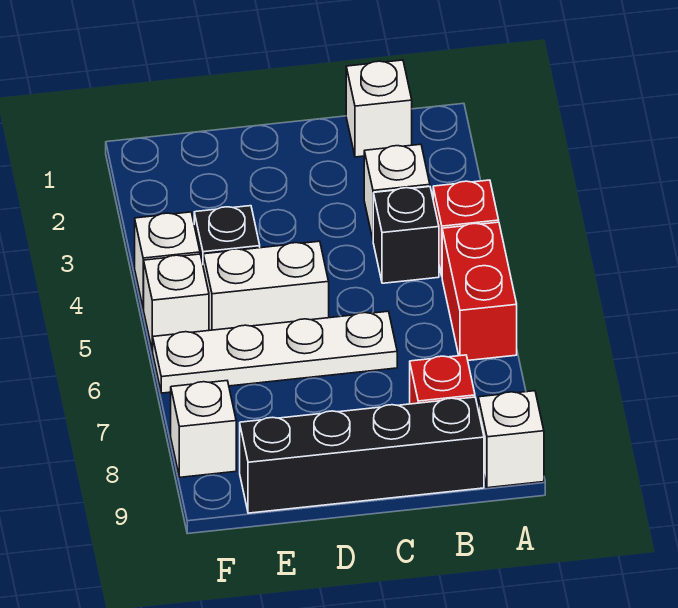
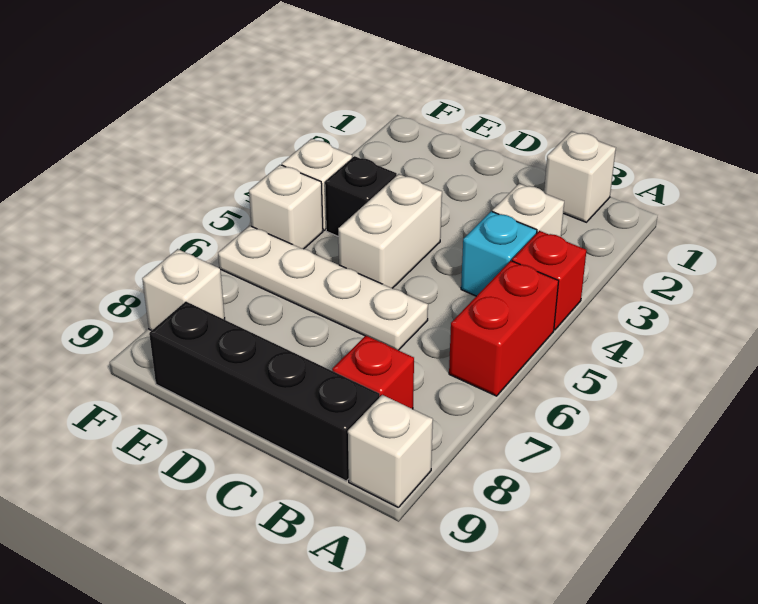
black brick B4 level 1 -> cyan brick B4 level 1
white brick D5:E5 level 1 -> white brick D4:D5 level 1

